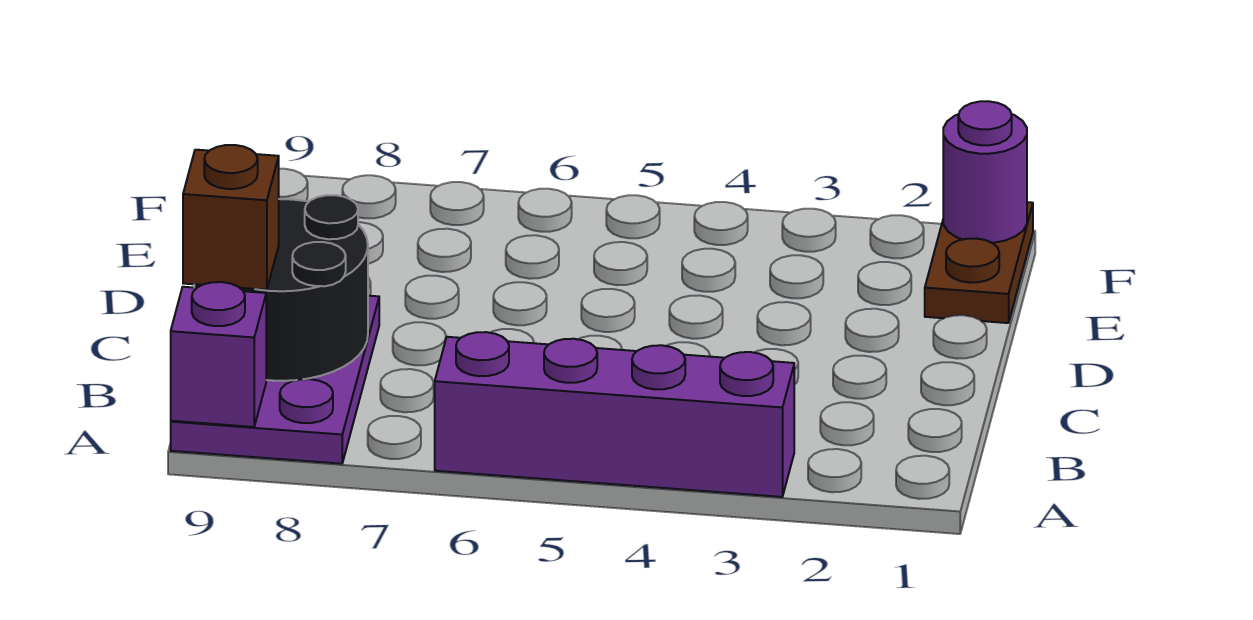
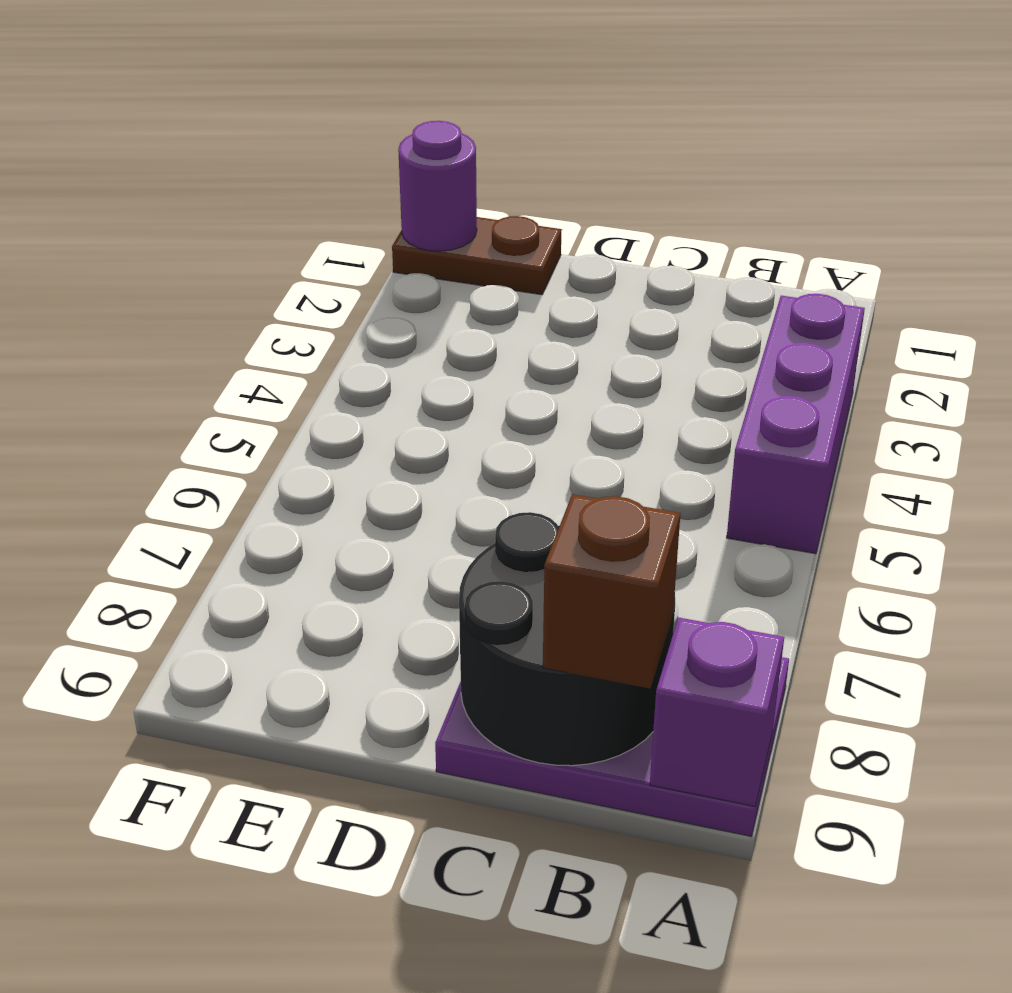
purple brick A3:A6 level 1 -> purple brick A3:A5 level 1

